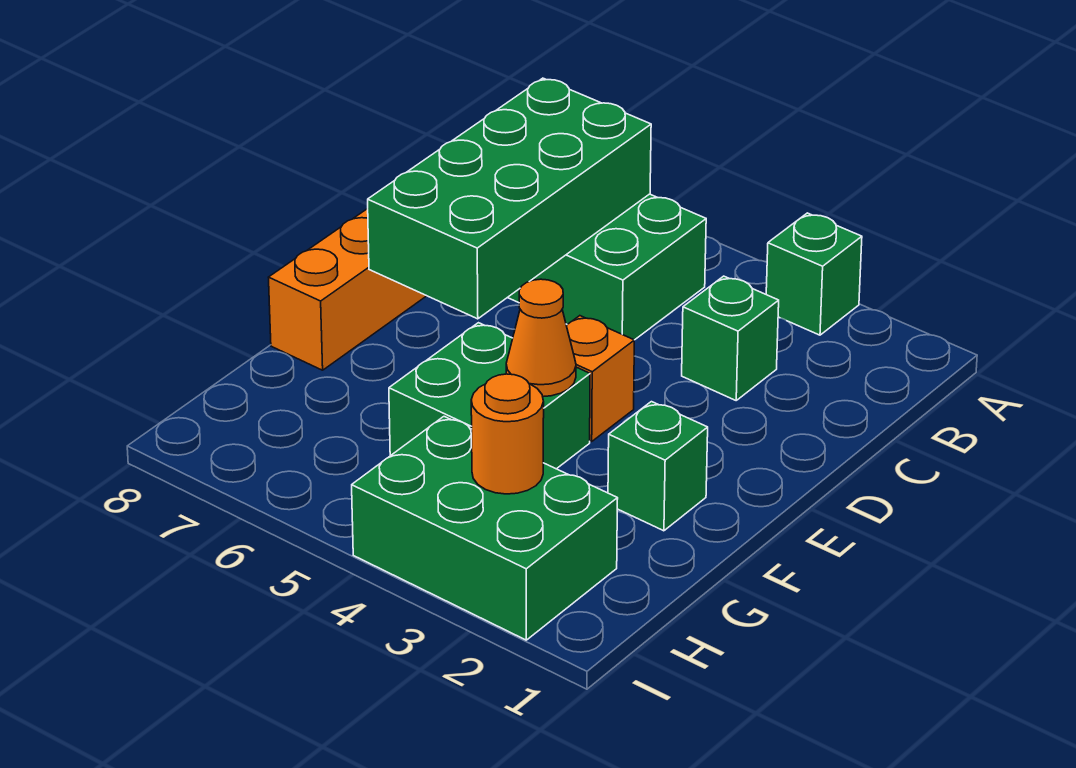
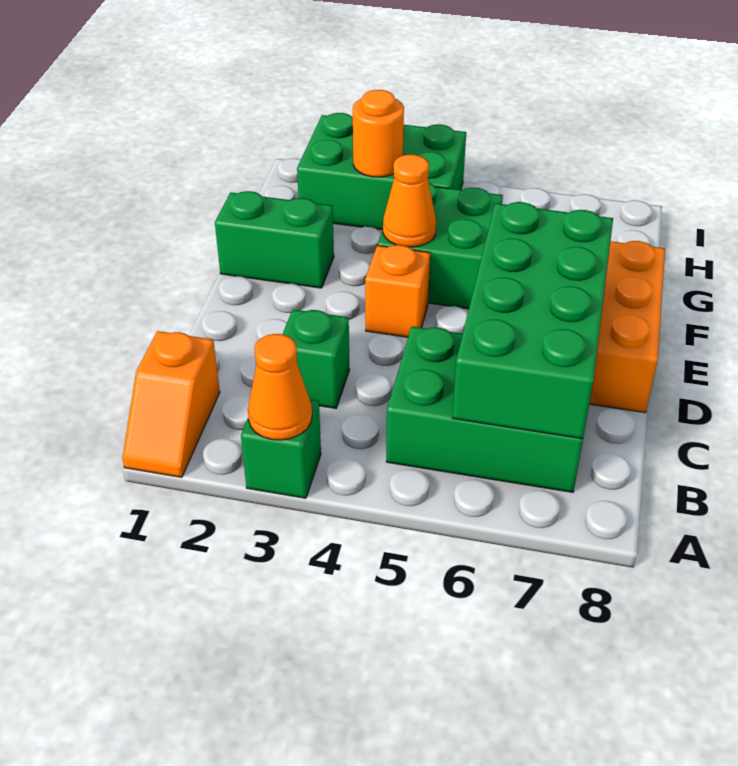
none -> orange slope A1:B1 level 1 top B
none -> orange cone A3 level 2
green brick F2 level 1 -> green brick F1:F2 level 1

